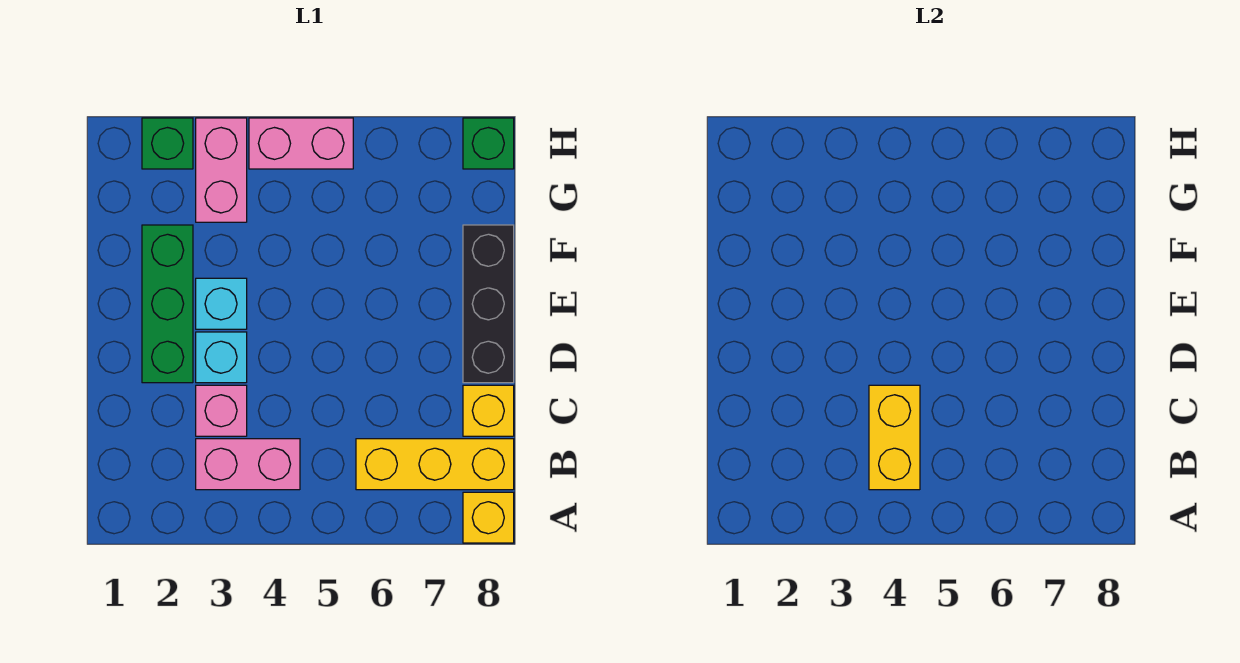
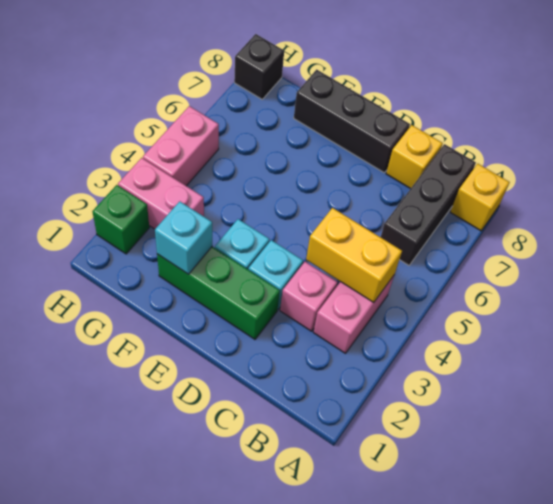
yellow brick B6:B8 level 1 -> black brick B6:B8 level 1
none -> cyan brick F2 level 2
green brick H8 level 1 -> black brick H8 level 1

